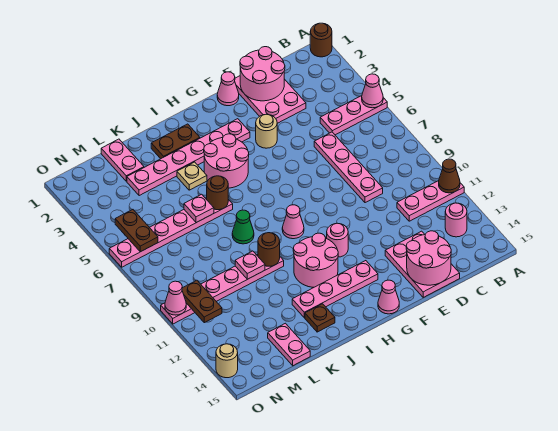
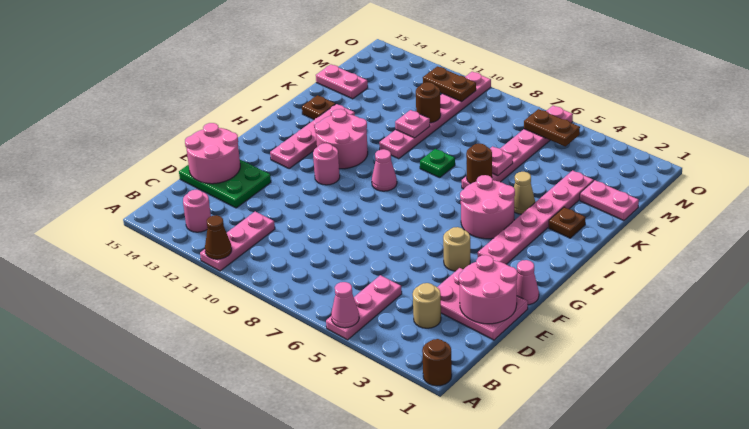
pink plate D6:D9 level 1 -> none
pink plate D13:E15 level 1 -> green plate D13:E15 level 1
pink cone G15 level 1 -> none
brown plate I2:J2 level 1 -> brown plate J2 level 1
tan plate J4 level 1 -> tan cone J4 level 1
green cone J8 level 1 -> green plate J8 level 1
brown round brick J10 level 2 -> brown round brick L10 level 2
pink cone O10 level 2 -> none
tan round brick O14 level 1 -> tan round brick C3 level 1

